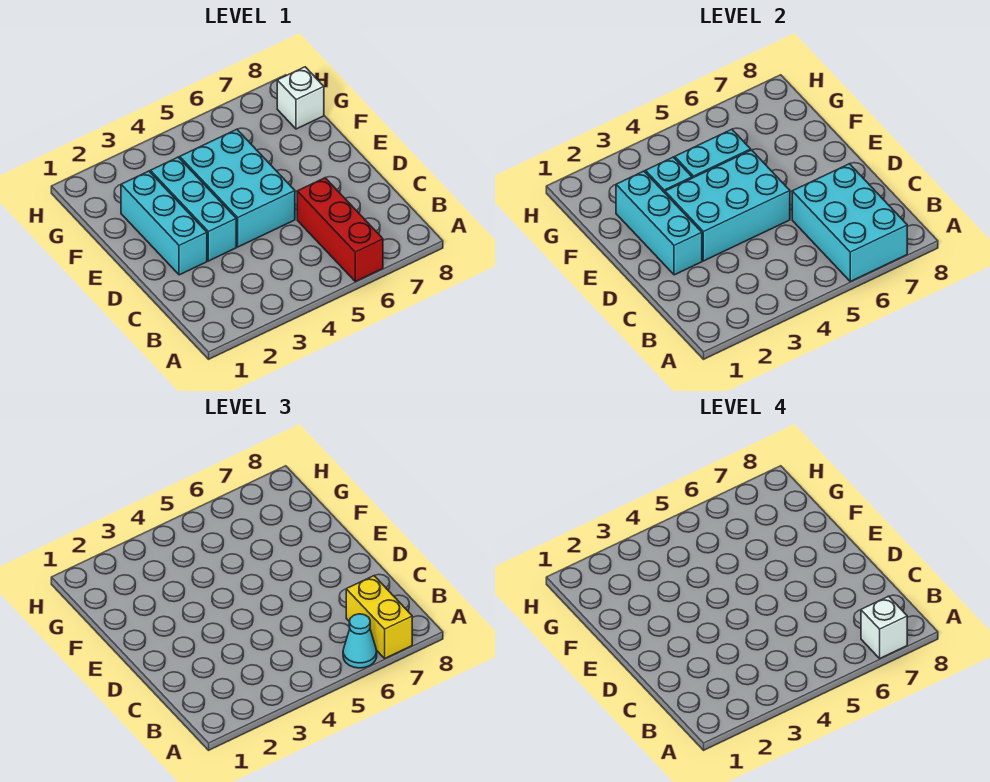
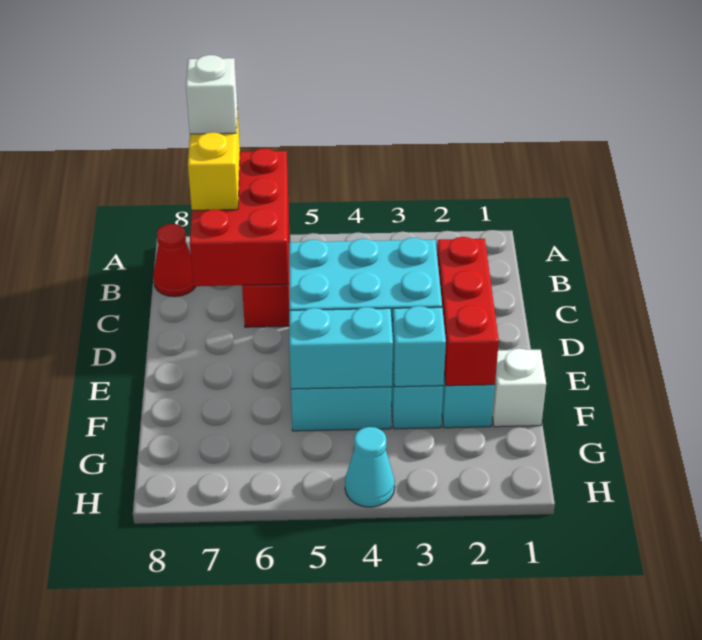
cyan brick A6:C7 level 2 -> red brick A6:C7 level 2
cyan cone A6 level 3 -> cyan cone H4 level 1
none -> red cone B8 level 1
cyan brick D2:F2 level 2 -> red brick D2:F2 level 2
white brick G8 level 1 -> white brick F1 level 1

